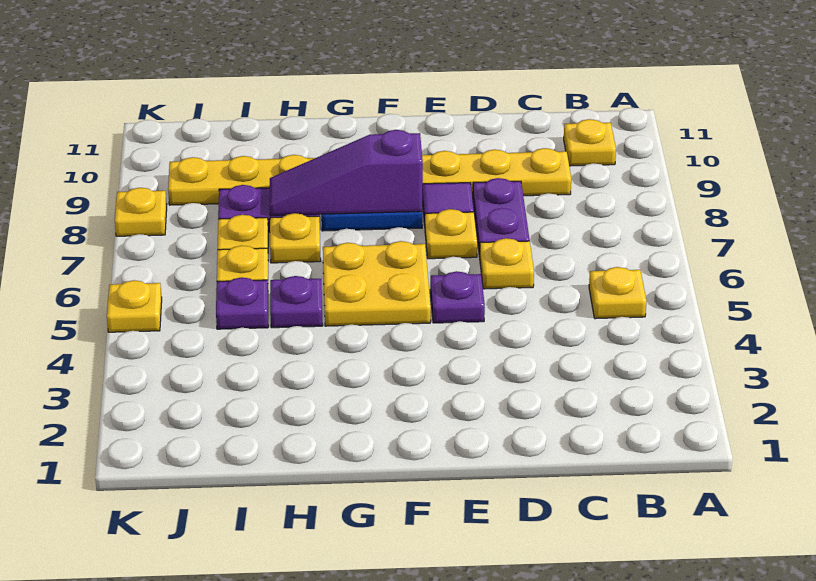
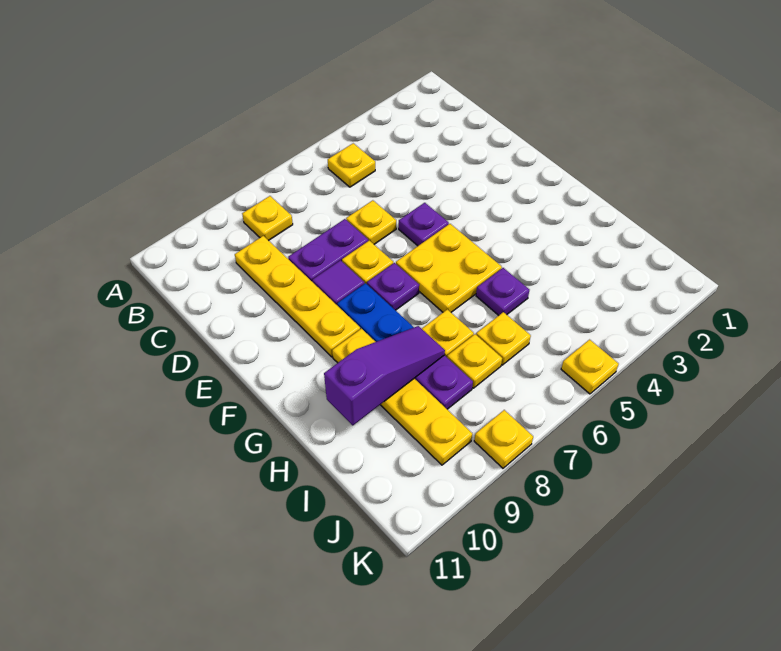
yellow plate B10 level 1 -> yellow plate B8 level 1
purple slope F8:H8 level 2 top F -> purple slope H8:H10 level 2 top 10
purple plate I5 level 1 -> purple plate F7 level 1

